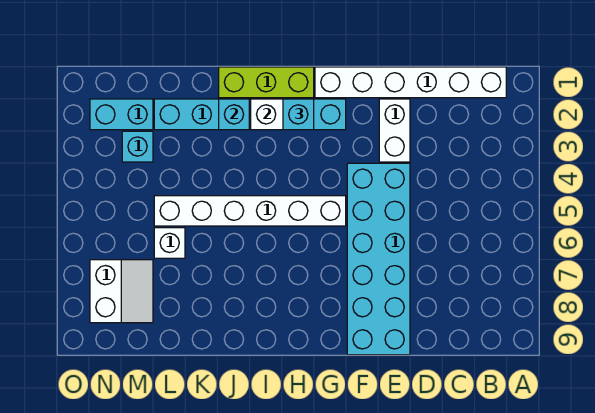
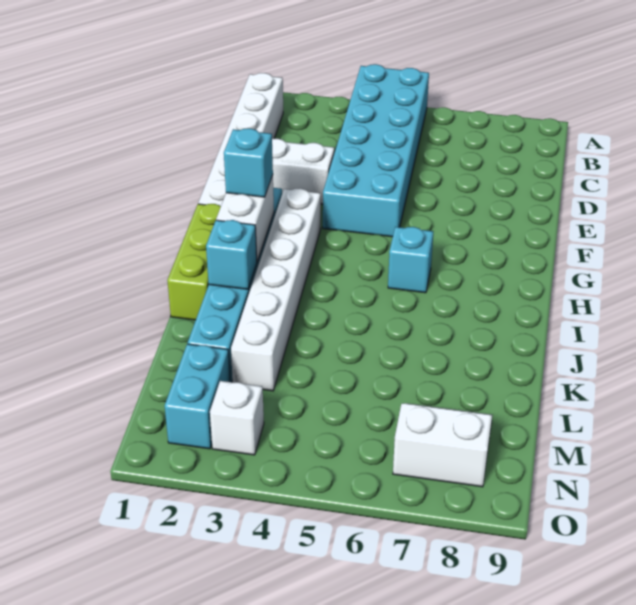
cyan brick E4:F9 level 1 -> cyan brick A4:F5 level 1
white brick G5:L5 level 1 -> white brick G3:L3 level 1
white brick L6 level 1 -> white brick N3 level 1
cyan brick M3 level 1 -> cyan brick H6 level 1

